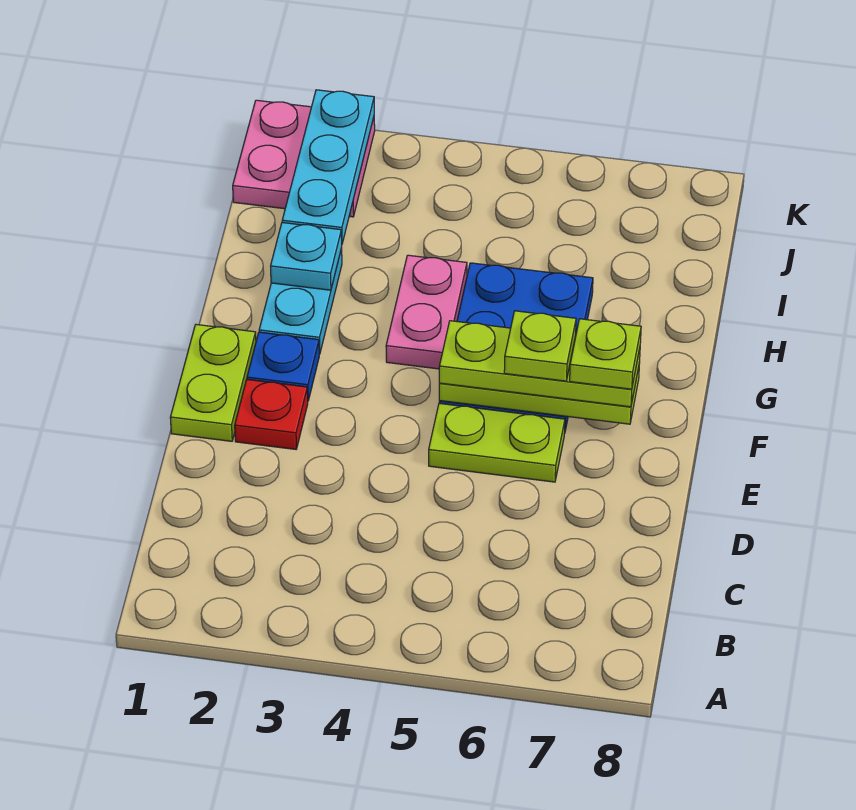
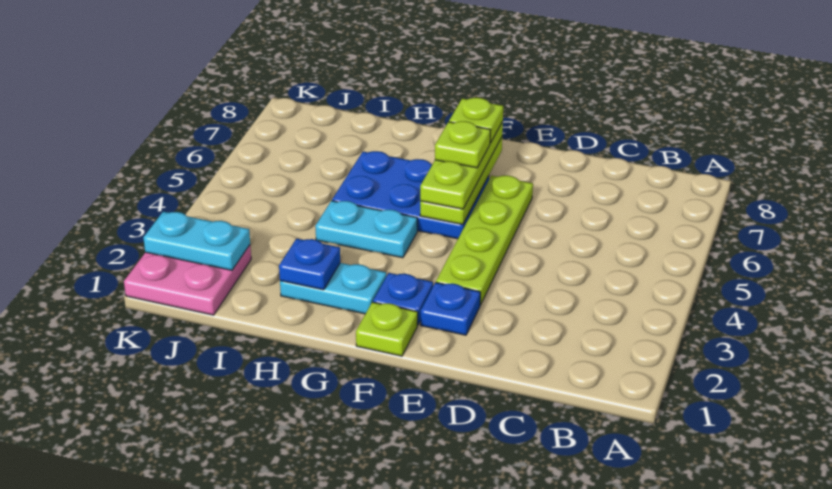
lime plate E1:F1 level 1 -> lime plate F1 level 1
red plate E2 level 1 -> blue plate E2 level 1
lime plate E5:E6 level 1 -> lime plate E3:E6 level 1
pink plate G4:H4 level 1 -> cyan plate G4:H4 level 1
cyan plate H2 level 2 -> blue plate H2 level 2
cyan plate I2:K2 level 2 -> cyan plate J2:K2 level 2

